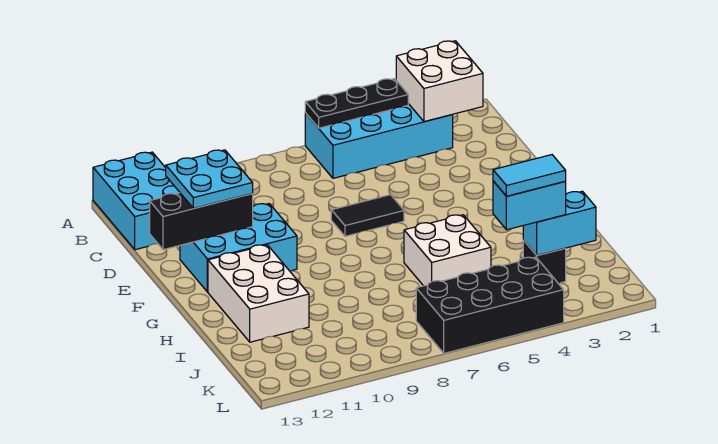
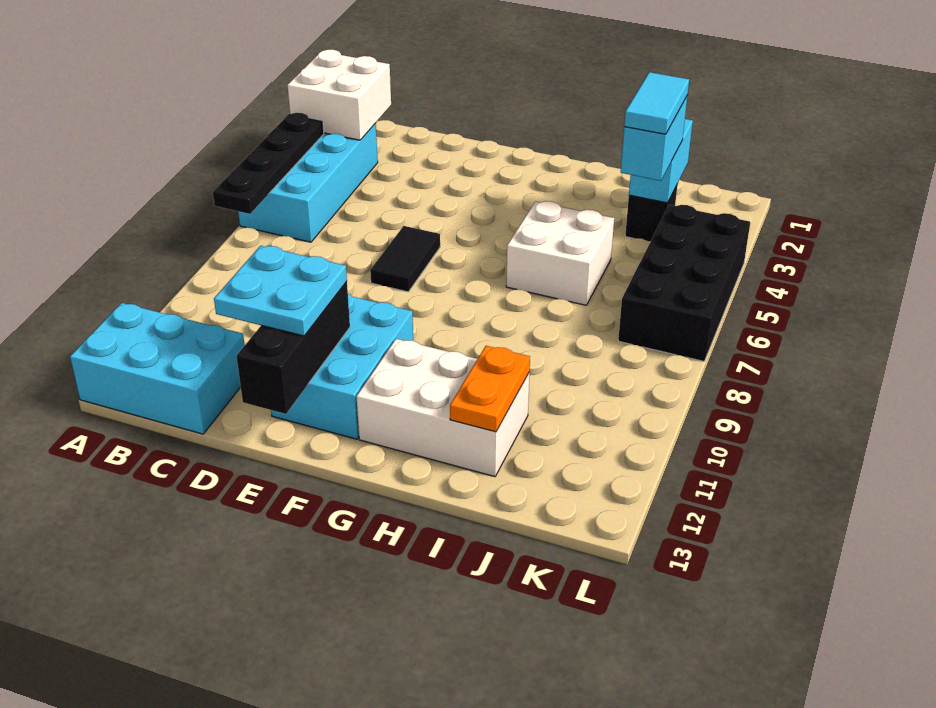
black plate A4:A6 level 2 -> black plate A4:A7 level 2
none -> orange plate I11:I12 level 2

